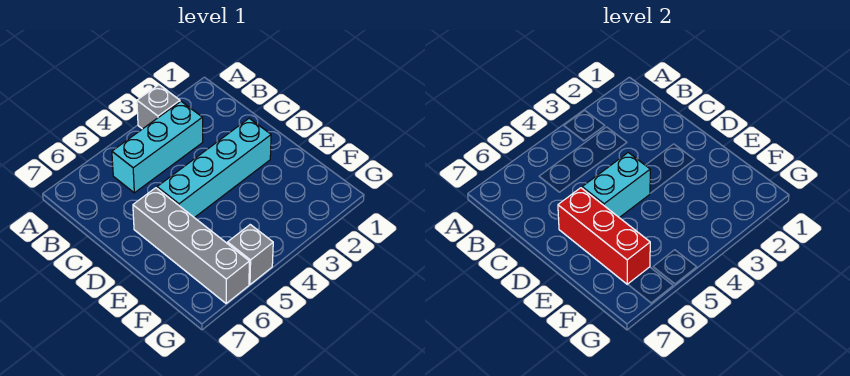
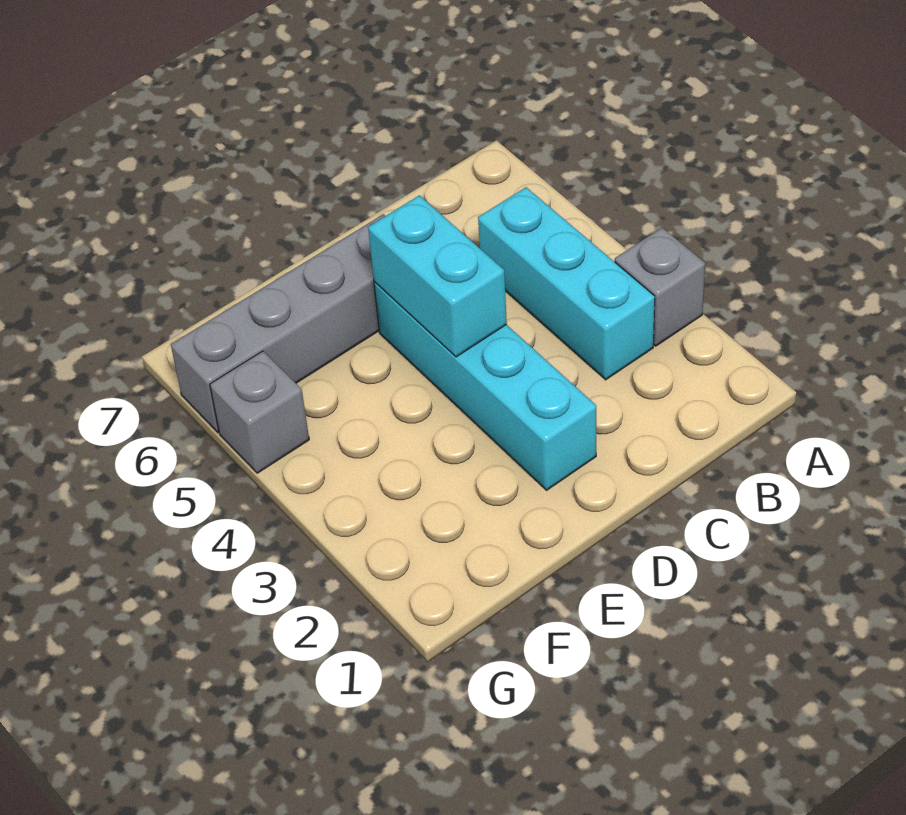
red brick D6:F6 level 2 -> none

